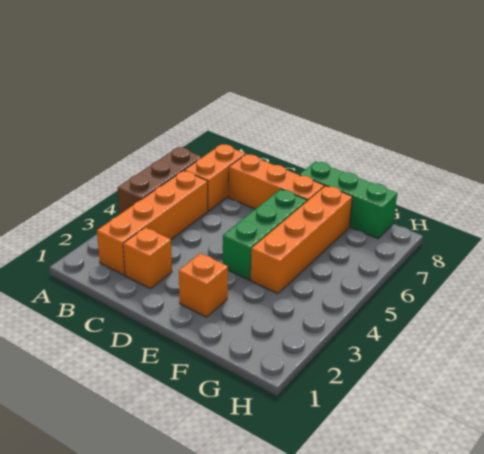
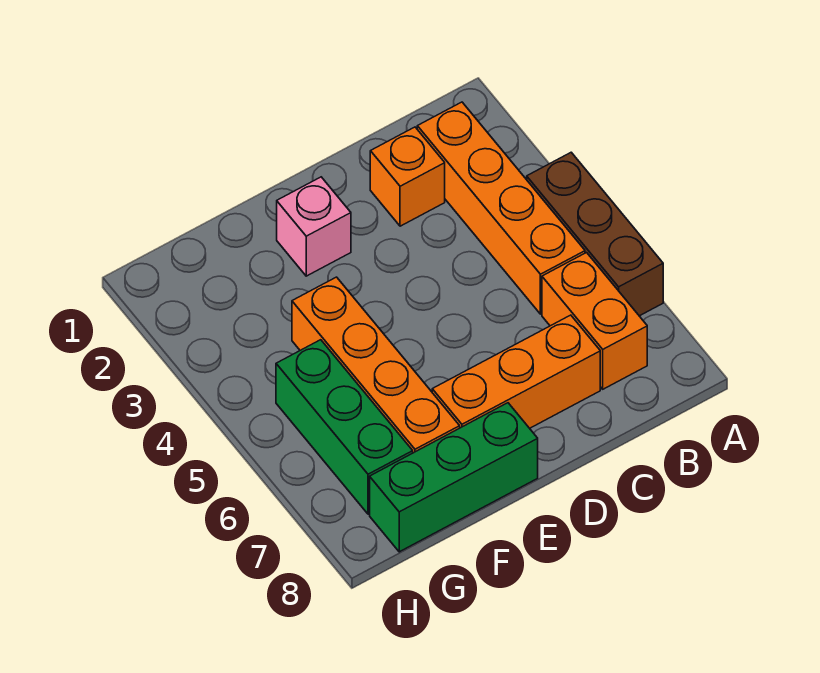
orange brick E2 level 1 -> pink brick E2 level 1
green brick E4:E6 level 1 -> green brick G5:G7 level 1

